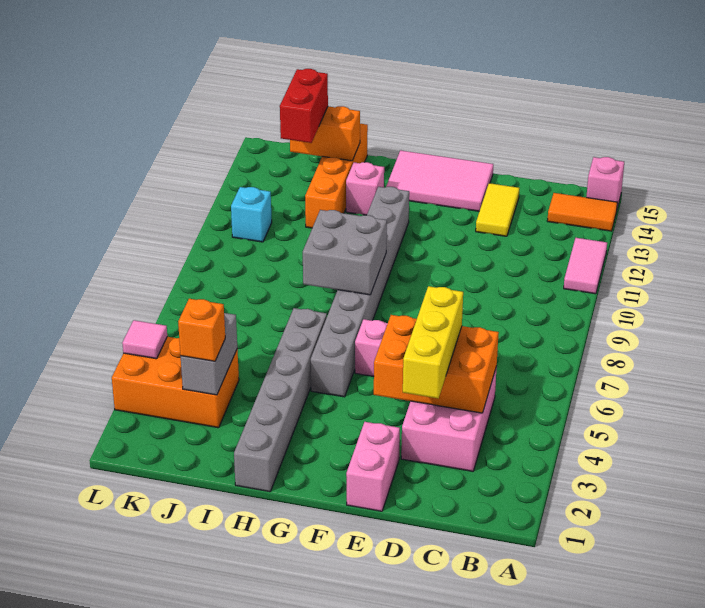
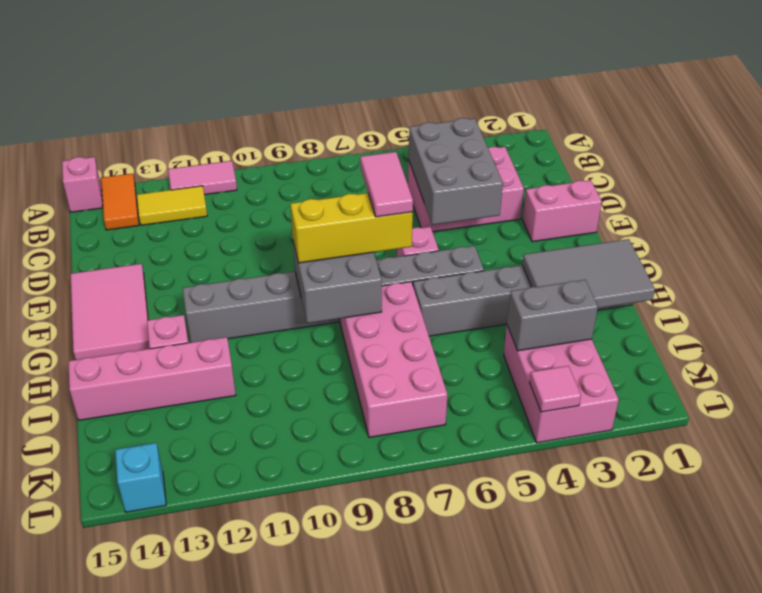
orange brick C4:E5 level 2 -> grey brick C4:E5 level 2
yellow brick D3:D5 level 3 -> yellow brick G7:G9 level 3
yellow tile D13:D14 level 1 -> yellow tile B12:B13 level 1
none -> pink tile F7:G7 level 4
none -> grey tile H1:I3 level 2
none -> pink brick H7:K8 level 1
orange brick I12:I15 level 1 -> pink brick I12:I15 level 1
orange brick I14:J14 level 2 -> none
orange brick J3:L4 level 1 -> pink brick J3:L4 level 1
orange brick J3 level 3 -> none
red brick J13:J14 level 3 -> none
cyan brick K11 level 1 -> cyan brick L14 level 1

